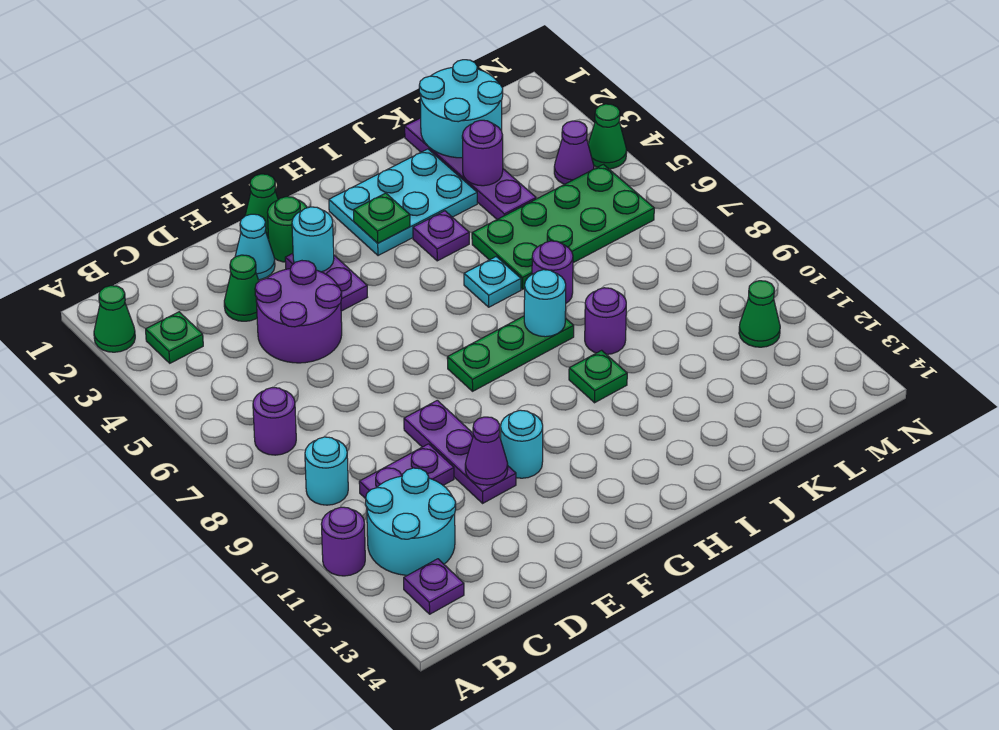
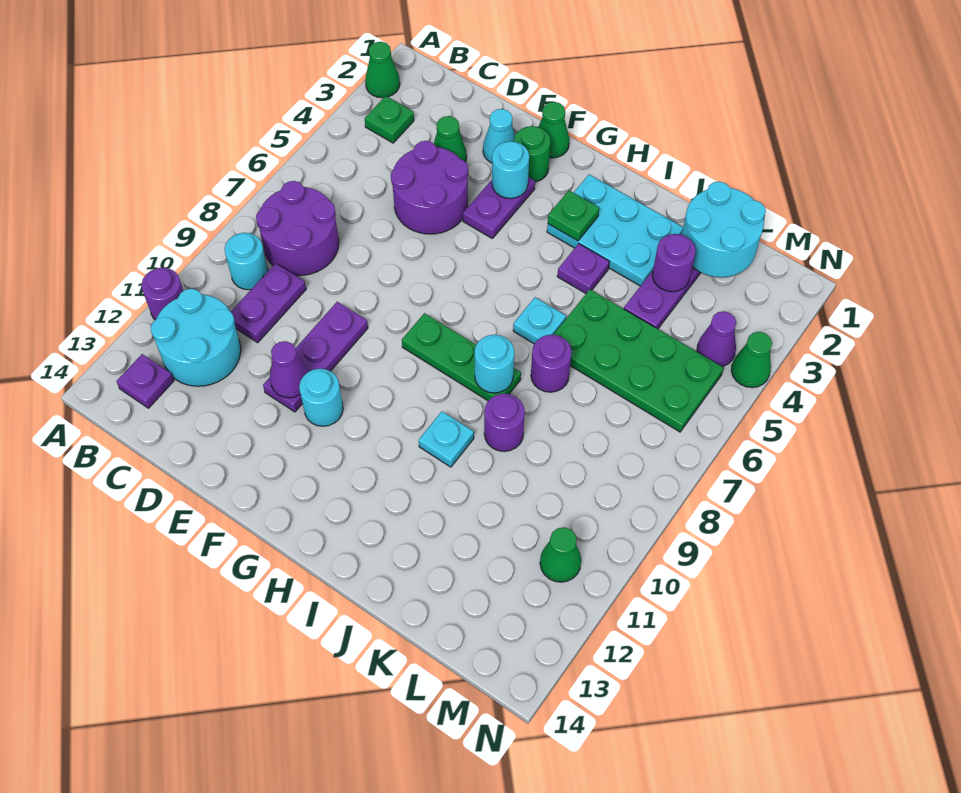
purple round brick B7 level 1 -> purple round brick B7:C8 level 1
purple plate C10:D10 level 1 -> purple plate C9:C10 level 1
green plate I10 level 1 -> cyan plate I10 level 1

